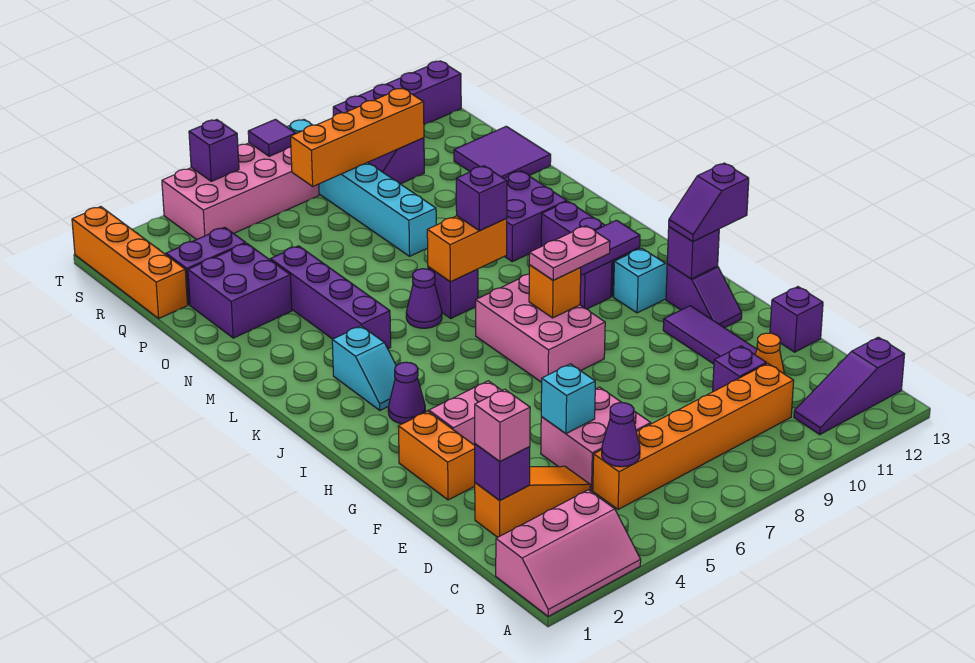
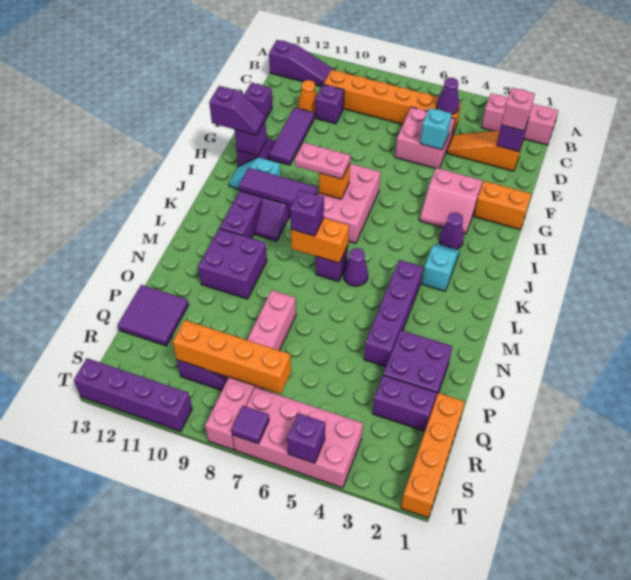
orange brick F2:G2 level 1 -> orange brick G1:G2 level 1
cyan brick O8:T8 level 1 -> pink brick O8:T8 level 1

